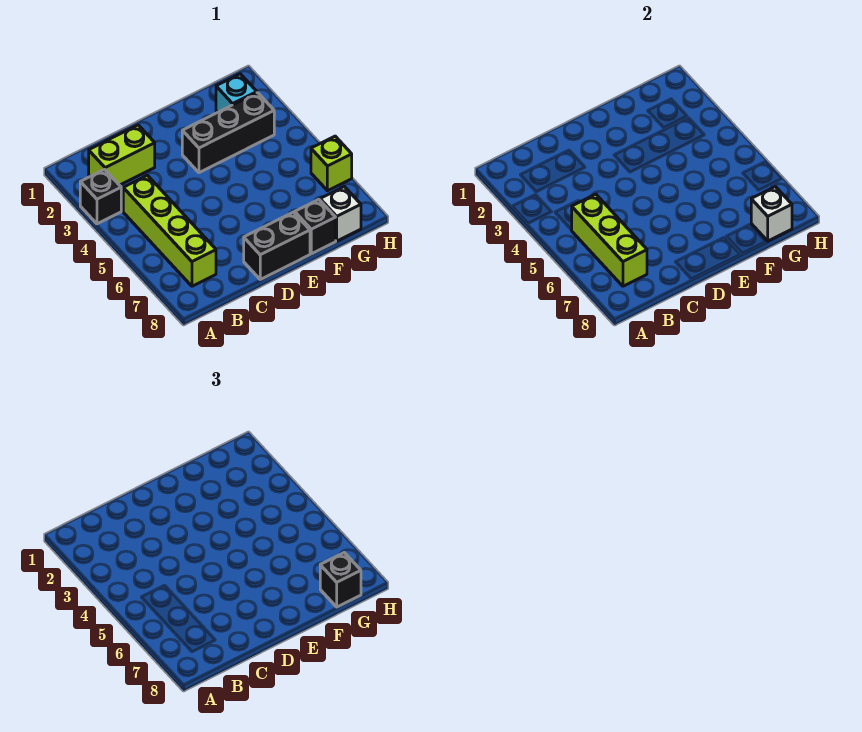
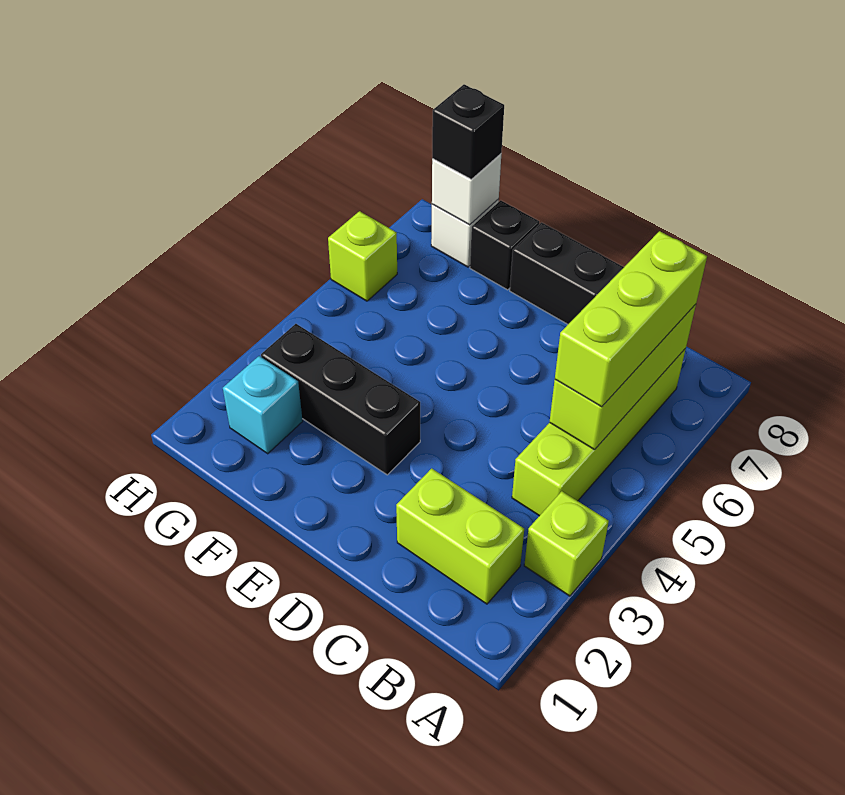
black brick A3 level 1 -> lime brick A3 level 1
none -> lime brick B5:B7 level 3

